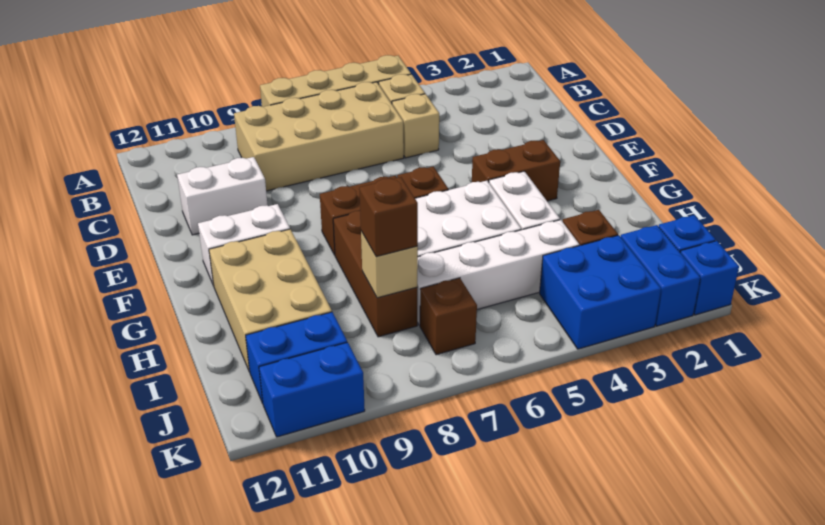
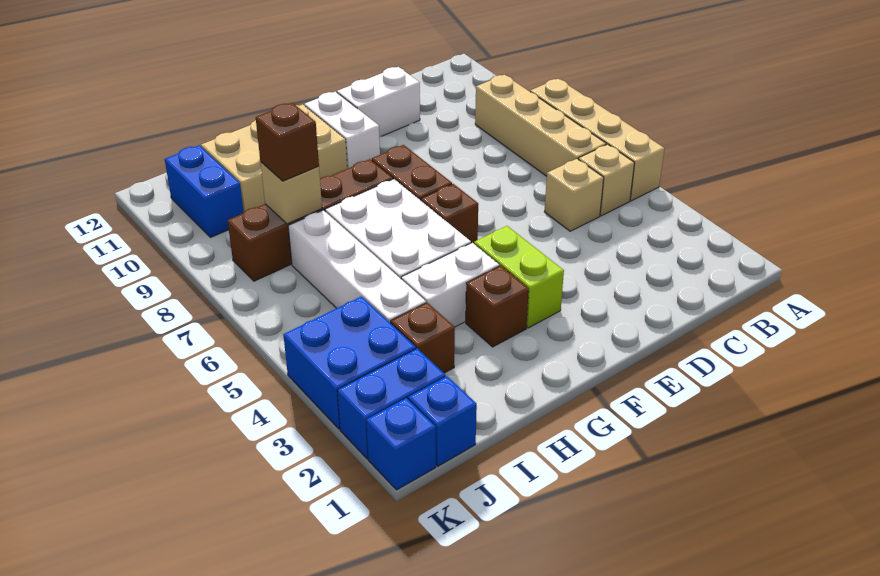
tan brick B6:C9 level 1 -> tan brick B6:B9 level 1
white brick D10:D11 level 1 -> white brick D11:E11 level 1
brown brick F3:F4 level 1 -> lime brick F3:F4 level 1
brown brick G8:I8 level 1 -> brown brick G8:J8 level 1
brown brick J7 level 1 -> brown brick G3 level 1
blue brick K10:K11 level 1 -> none

